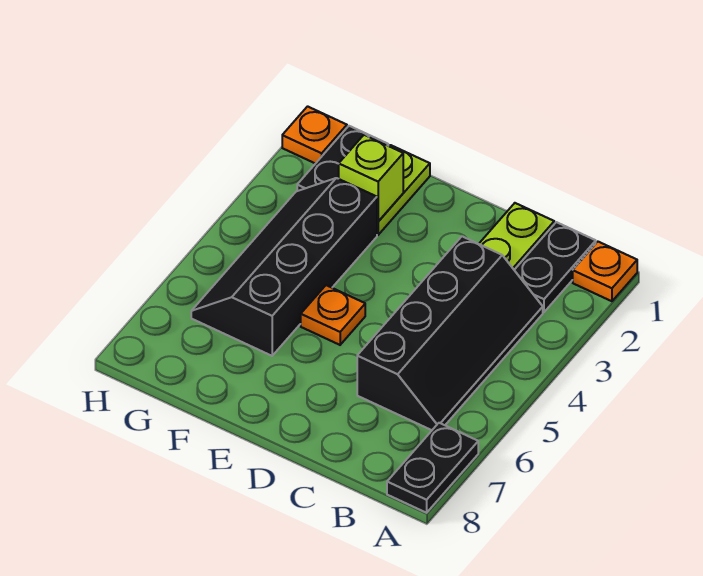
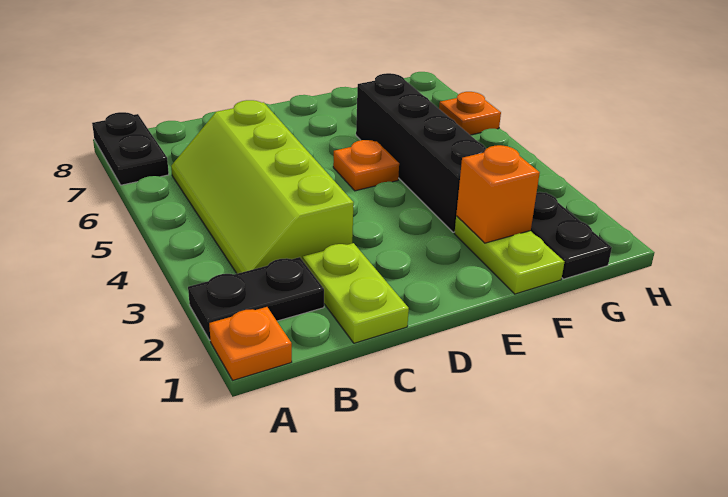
black plate B1:B2 level 1 -> black plate A2:B2 level 1
black slope B3:C6 level 1 top C -> lime slope B3:C6 level 1 top C
lime brick F2 level 2 -> orange brick F2 level 2
orange plate H1 level 1 -> orange plate H6 level 1

